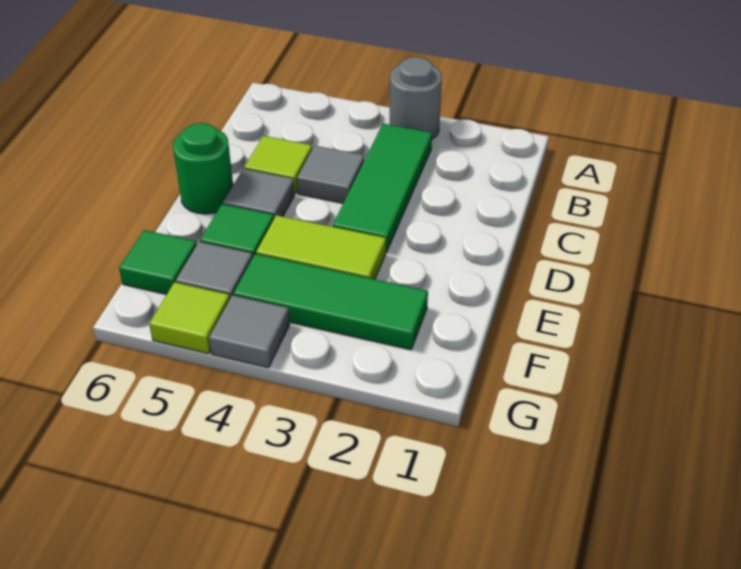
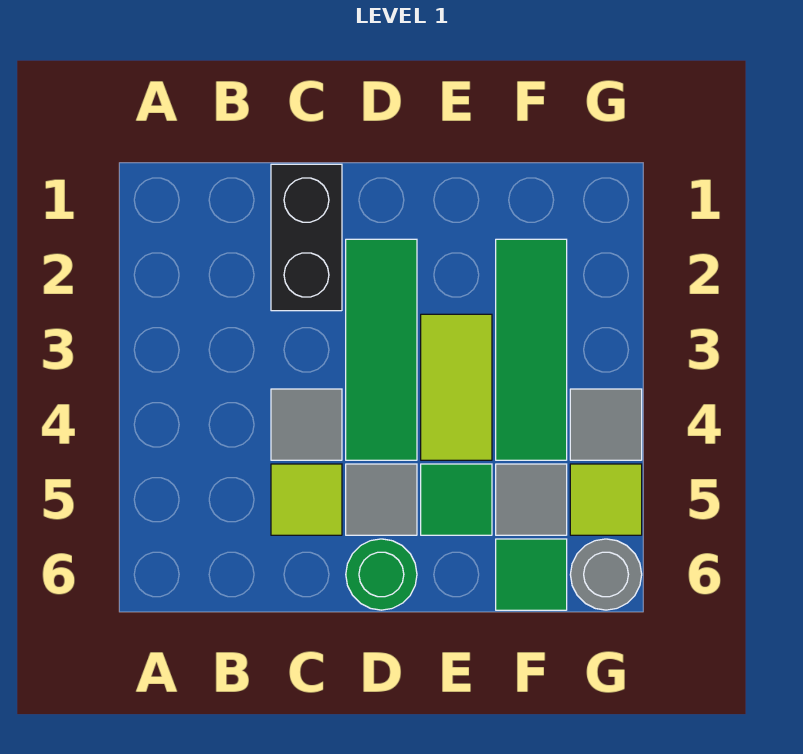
grey round brick A3 level 1 -> grey round brick G6 level 1
green tile B3:D3 level 1 -> green tile D2:D4 level 1
none -> black brick C1:C2 level 1

